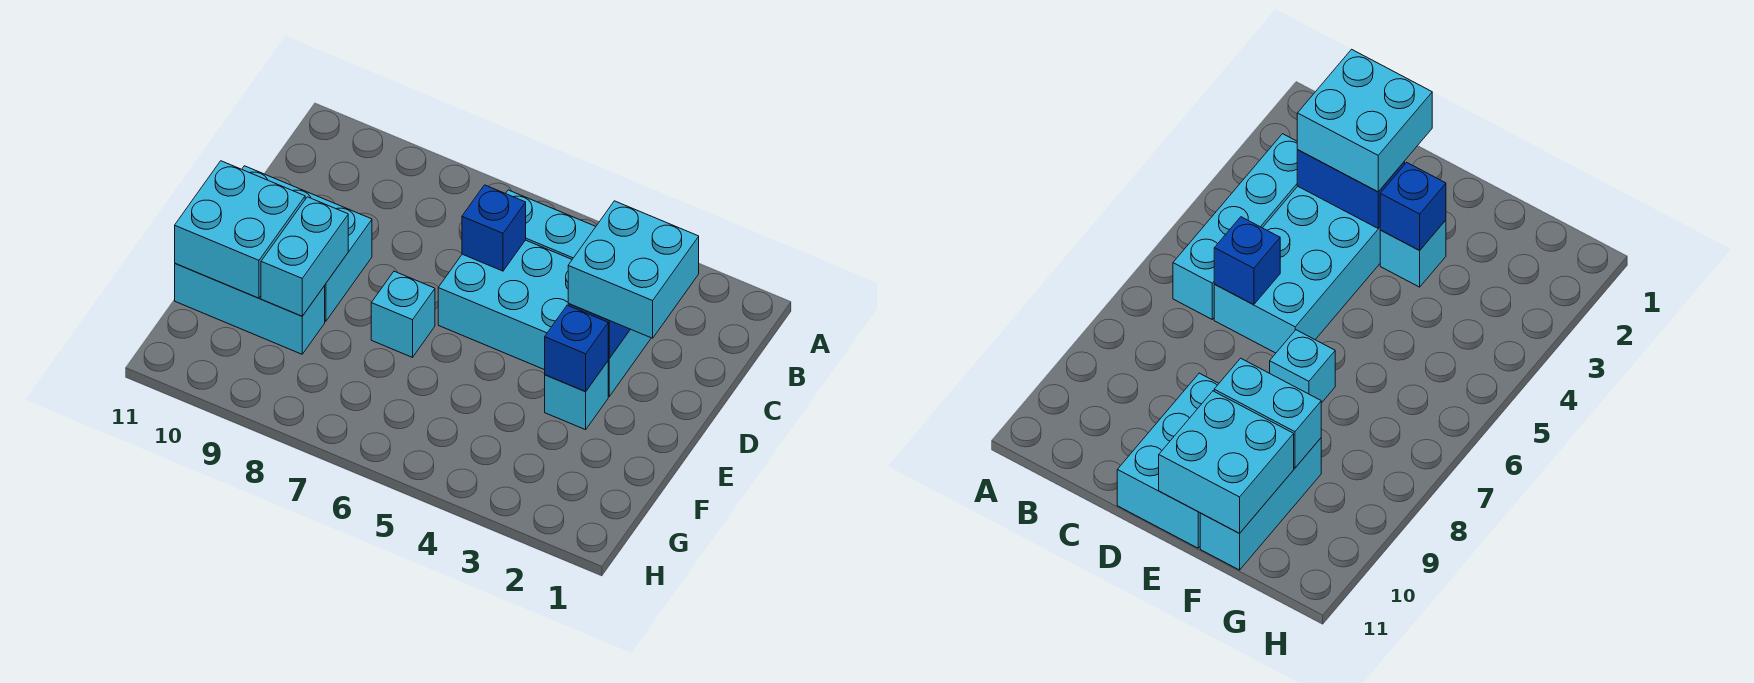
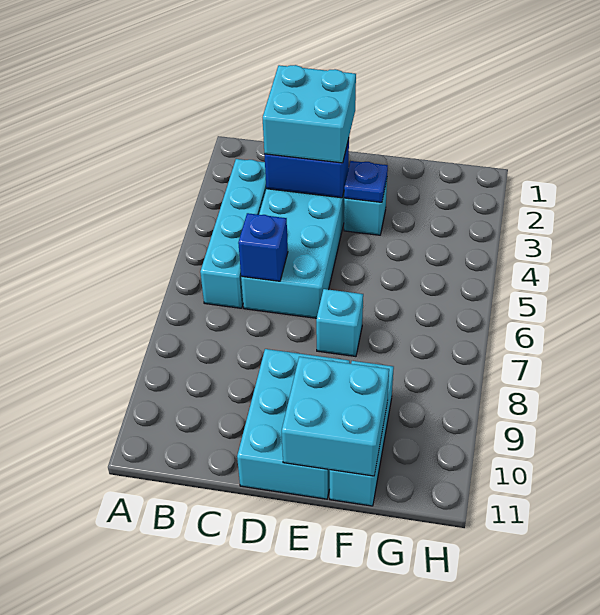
blue brick E3 level 2 -> blue plate E3 level 2
cyan brick E9:F9 level 2 -> none

